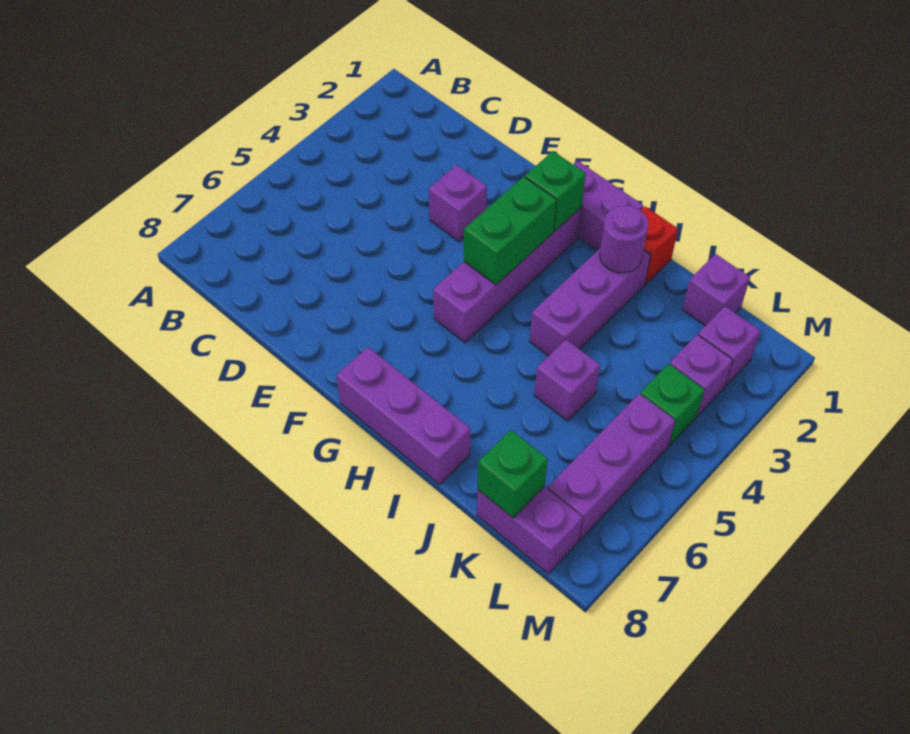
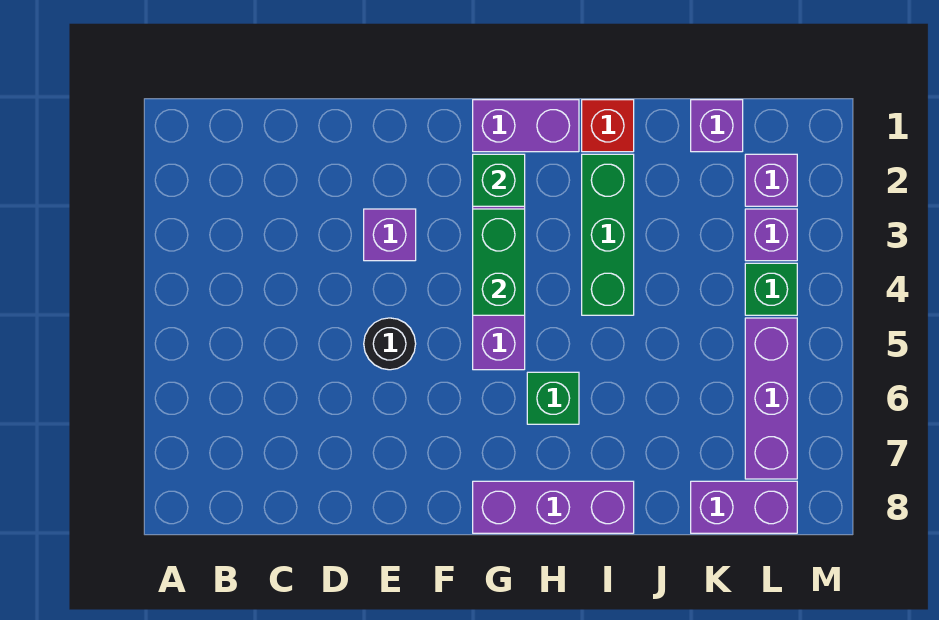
none -> black round brick E5 level 1
purple brick I2:I4 level 1 -> green brick I2:I4 level 1
purple round brick I2 level 2 -> none
purple brick J5 level 1 -> none
green brick K8 level 2 -> green brick H6 level 1

